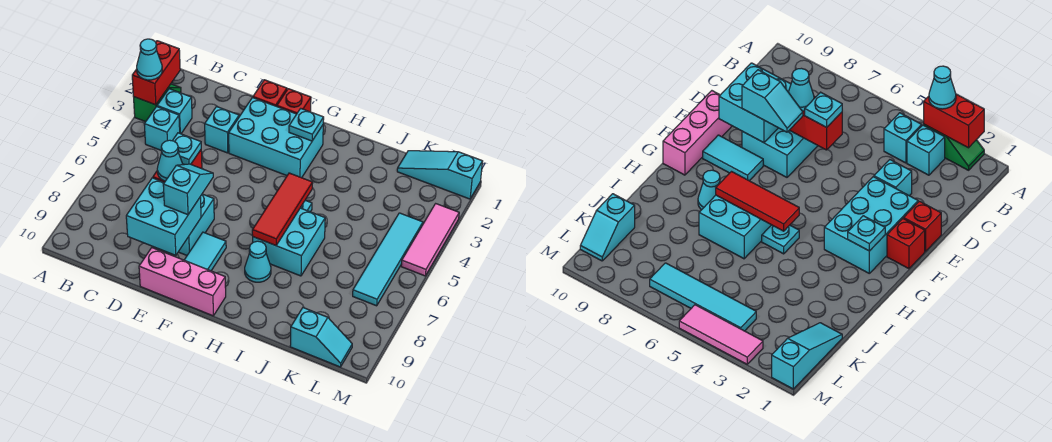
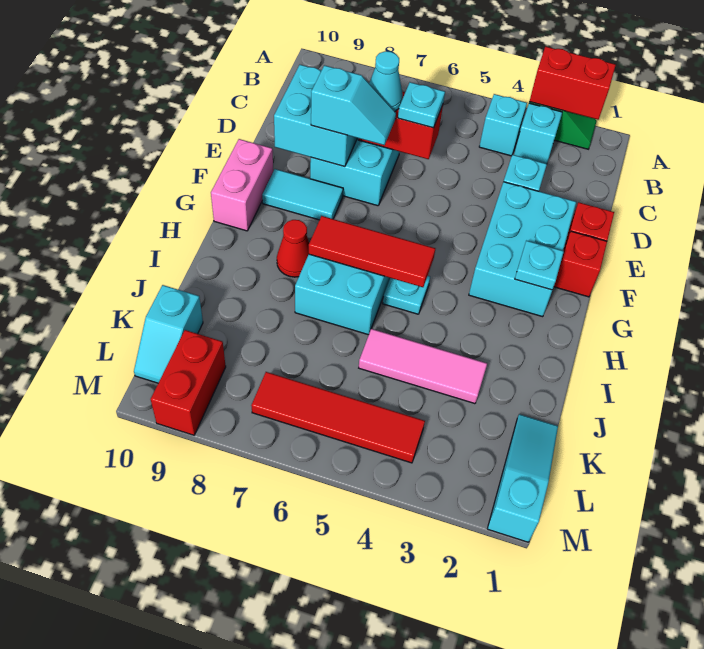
cyan cone A3 level 3 -> none
pink brick E10:G10 level 1 -> pink brick F10:G10 level 1
cyan cone H8 level 1 -> red cone H8 level 1
cyan tile L4:L7 level 1 -> red tile L4:L7 level 1
none -> red brick L9:M9 level 1
pink tile M3:M5 level 1 -> pink tile J3:J5 level 1

